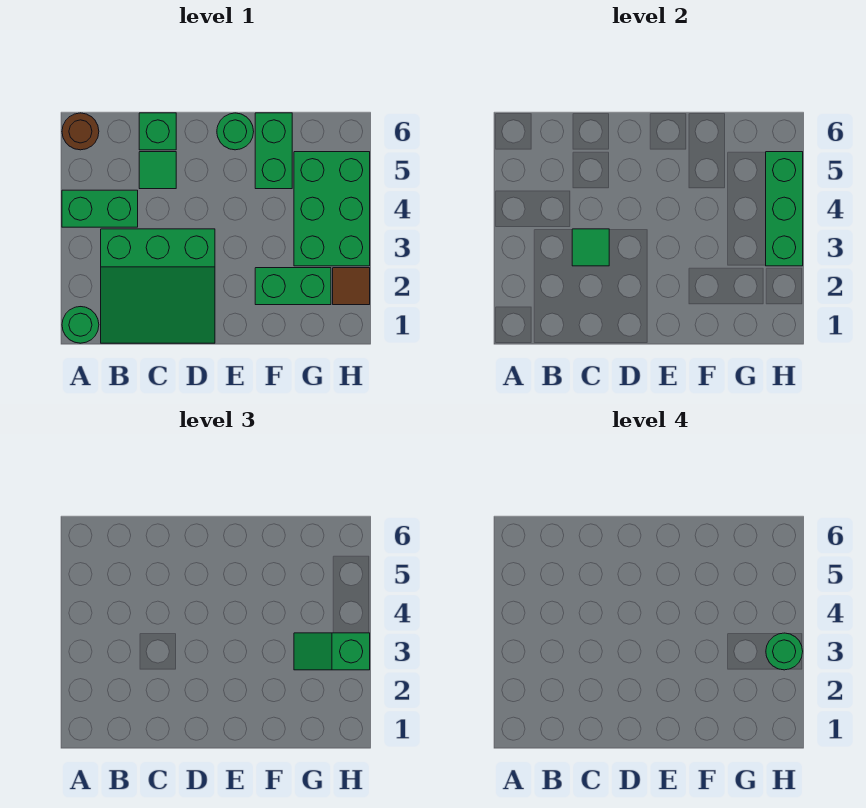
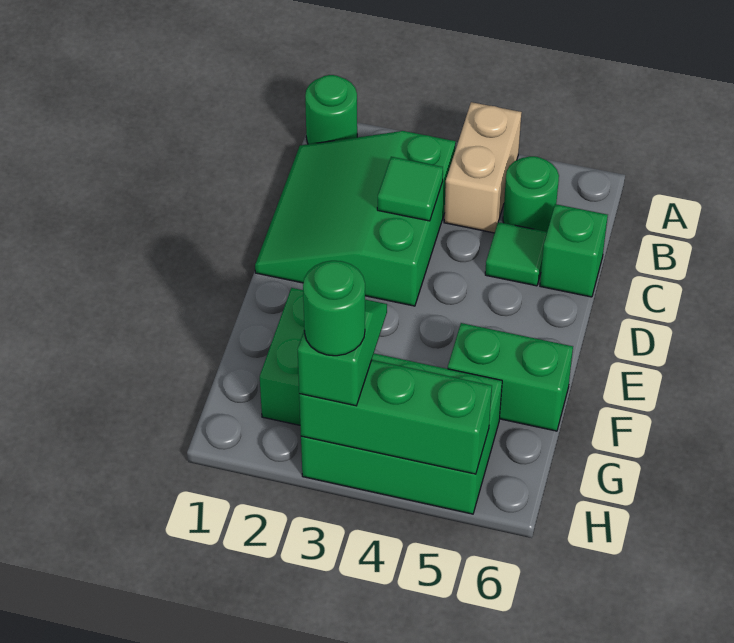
green brick A4:B4 level 1 -> tan brick A4:B4 level 1
brown round brick A6 level 1 -> none
green round brick E6 level 1 -> green round brick B5 level 1
brown tile H2 level 1 -> none

